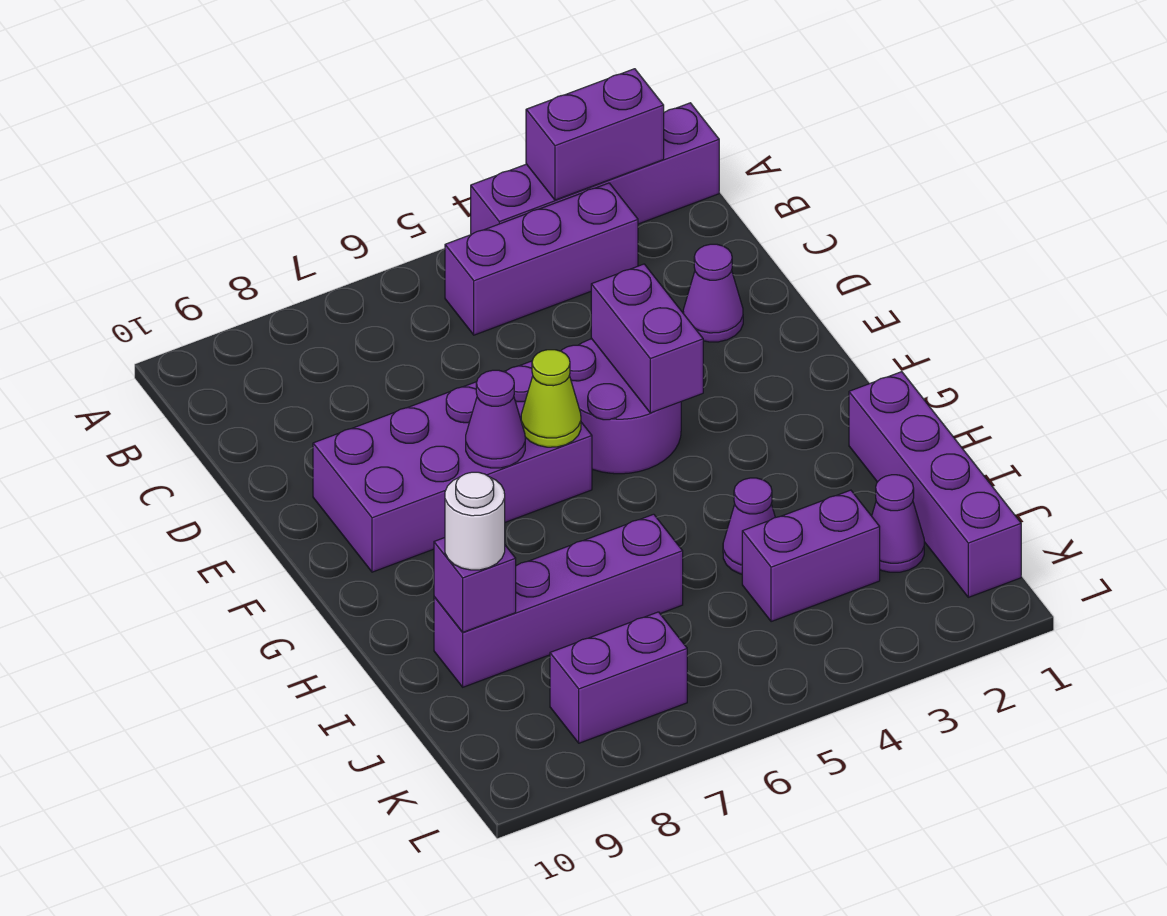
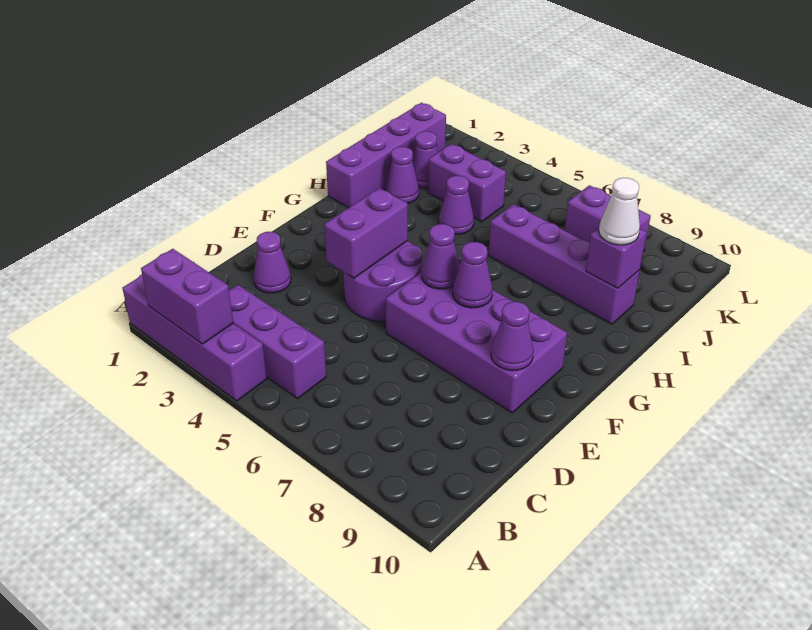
none -> purple cone E9 level 2
lime cone F6 level 2 -> purple cone F6 level 2
none -> purple cone I2 level 1
white round brick I9 level 3 -> white cone I9 level 3

